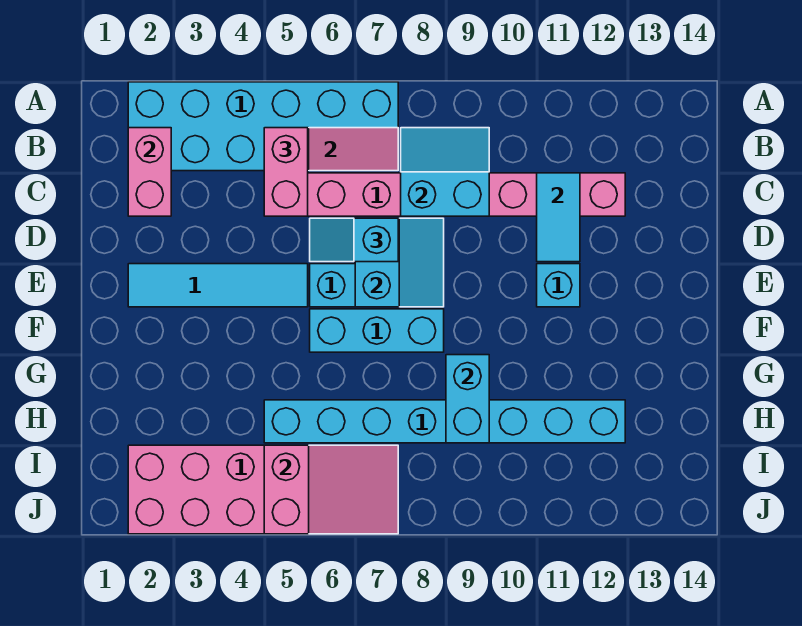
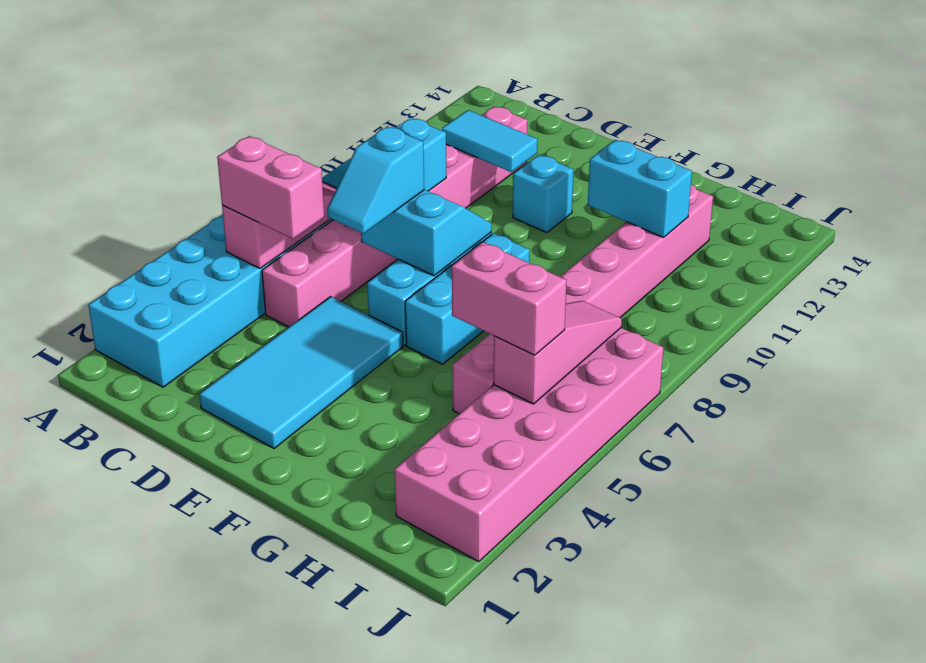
pink brick B2:C2 level 2 -> pink brick H5:I5 level 3
cyan tile E2:E5 level 1 -> cyan tile D2:E5 level 1
cyan brick G9:H9 level 2 -> cyan brick G11:H11 level 2
cyan brick H5:H12 level 1 -> pink brick H5:H12 level 1
pink slope I5:J7 level 2 top 5 -> pink slope I5:I7 level 2 top 5

